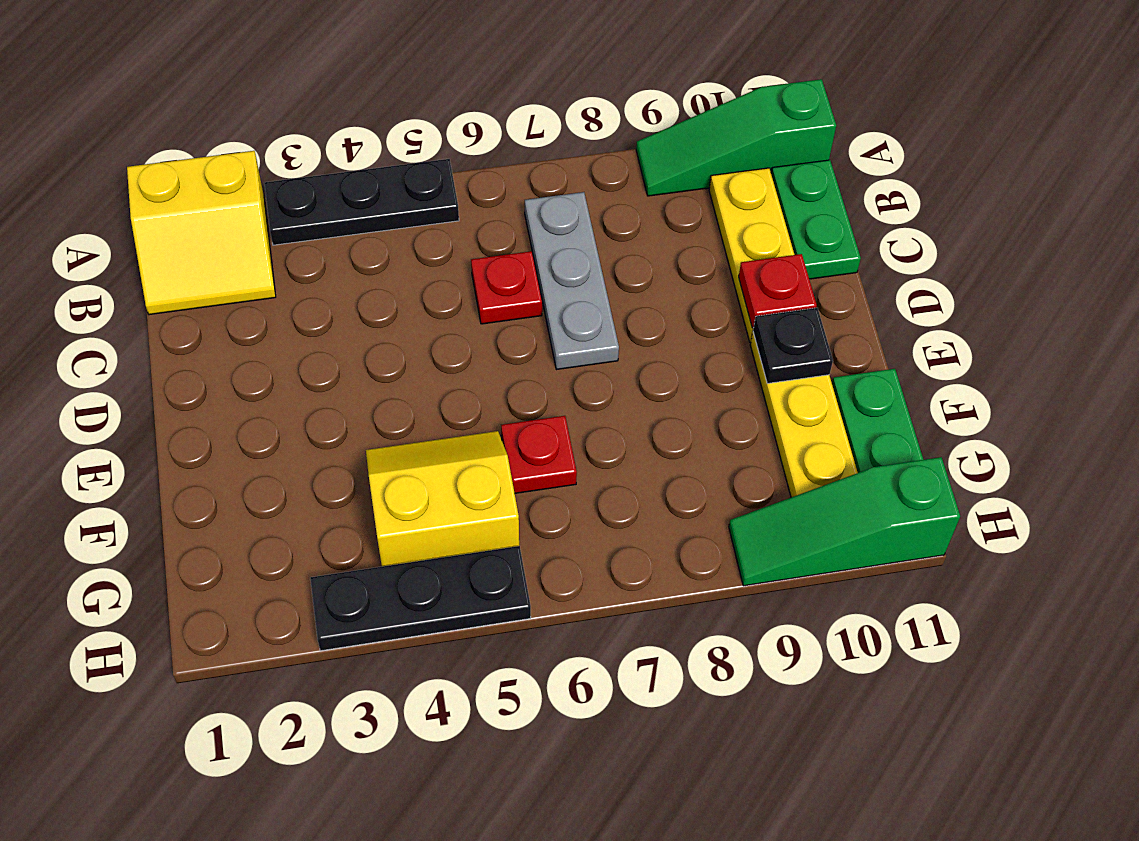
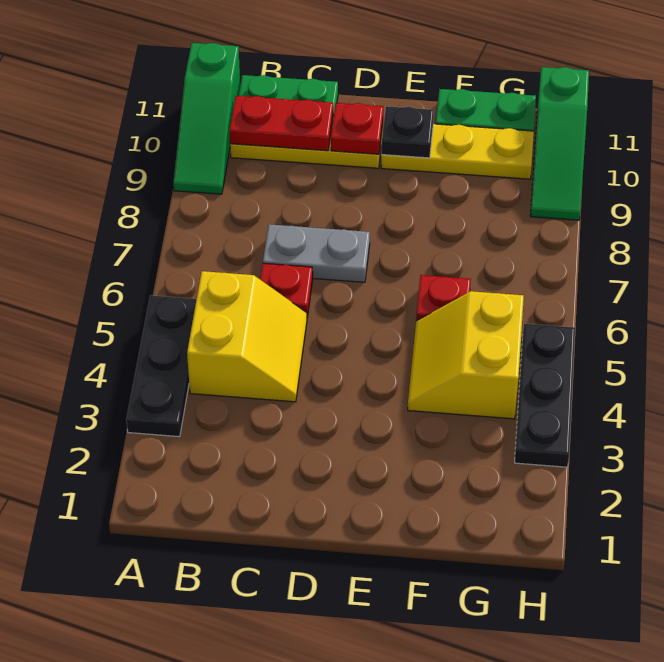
yellow slope A1:B2 level 1 top A -> yellow slope B4:C5 level 1 top B
grey plate B7:D7 level 1 -> grey plate C7:D7 level 1
none -> red plate B10:C10 level 2

